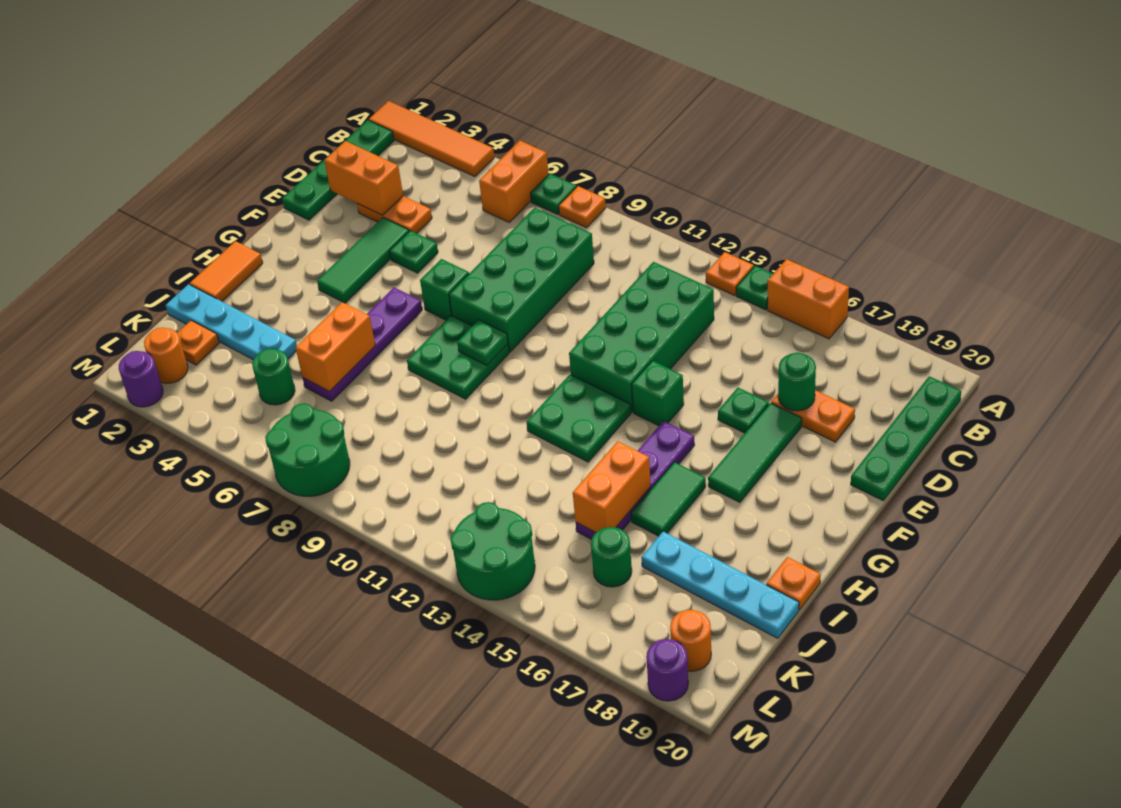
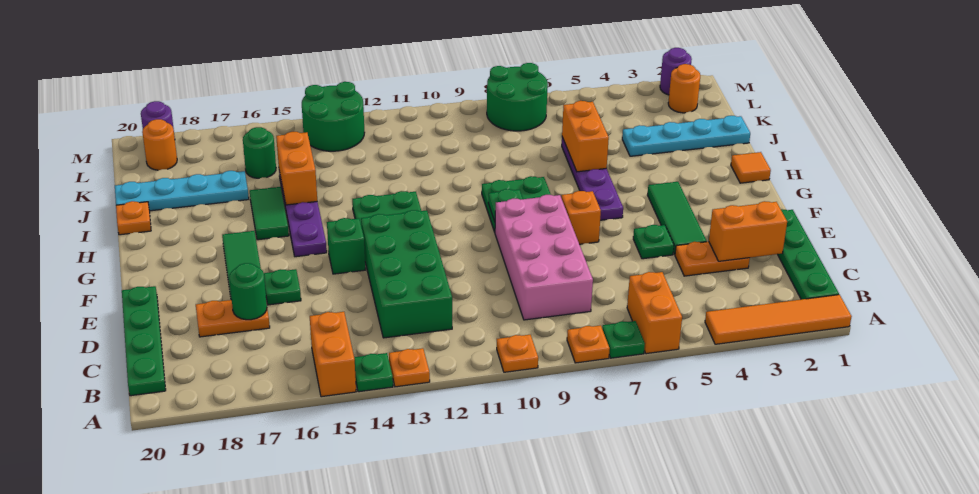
orange brick A15:A16 level 1 -> orange brick A15:B15 level 1
green brick C8:F9 level 1 -> pink brick C8:F9 level 1
green brick F7 level 1 -> orange brick F7 level 1
orange tile H1:I1 level 1 -> orange tile H1 level 1
orange plate K2 level 1 -> orange plate A10 level 1
green round brick K5 level 1 -> none

